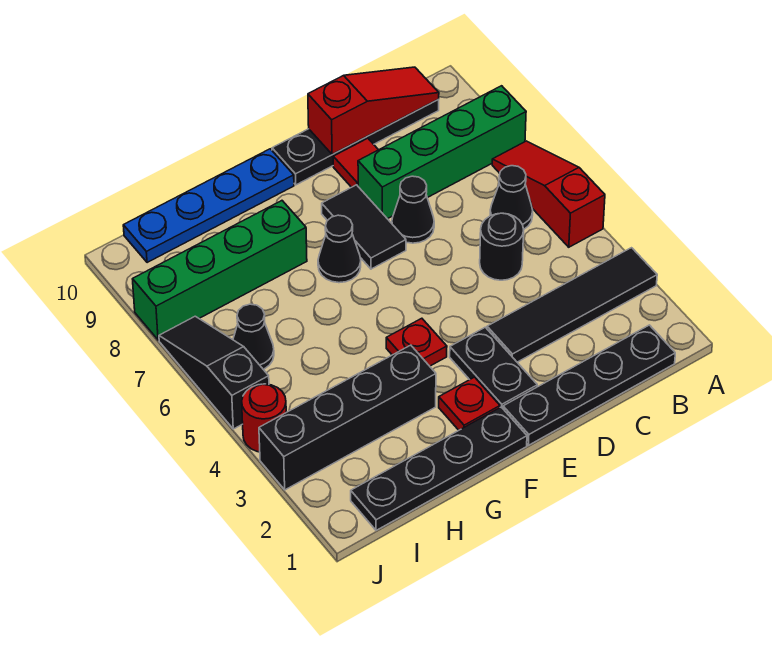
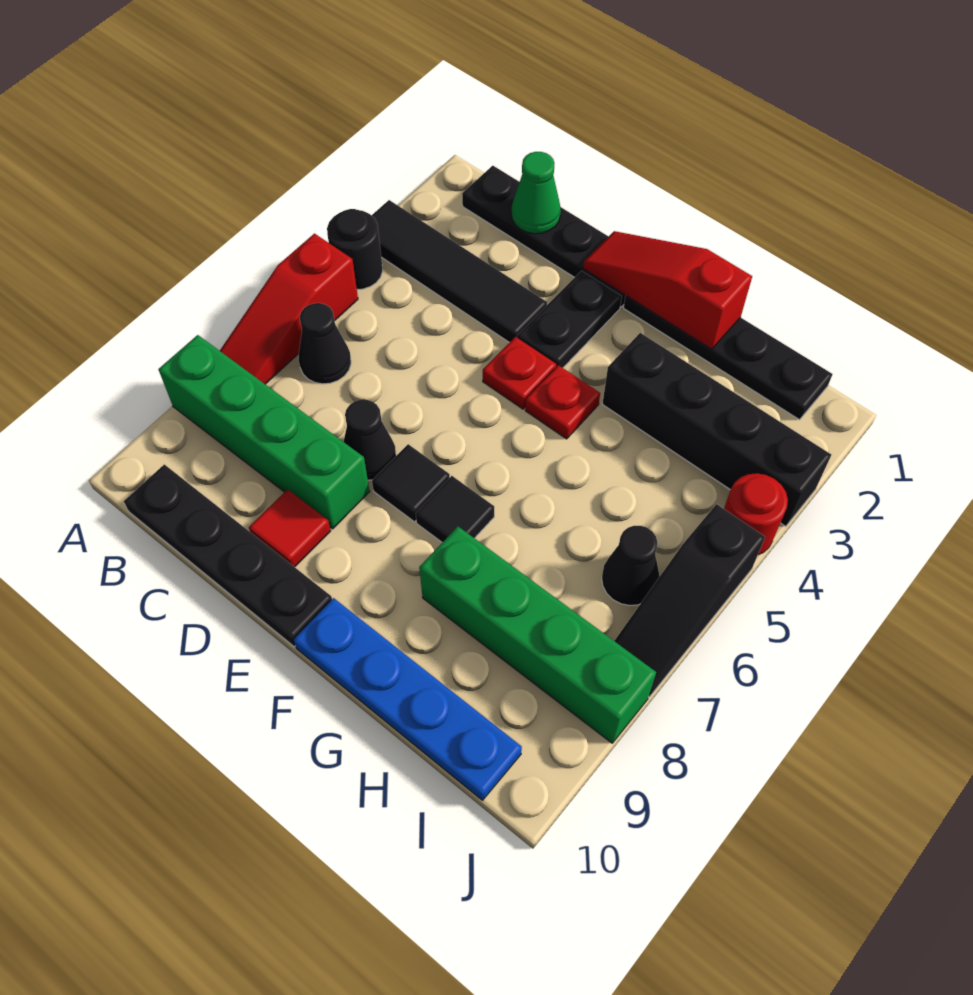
red slope B10:D10 level 2 top D -> red slope E1:G1 level 2 top G
none -> green cone C1 level 2
black round brick C5 level 1 -> black round brick A4 level 1
black tile E7:E8 level 1 -> black tile E7 level 1
red plate F2 level 1 -> red plate E4 level 1
black cone F7 level 1 -> black tile F7 level 1

